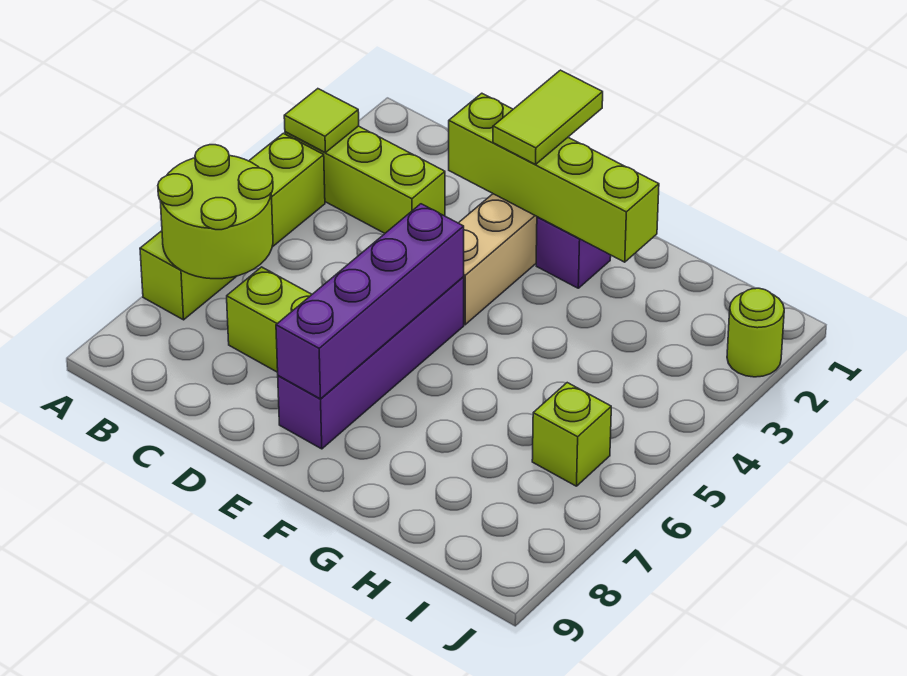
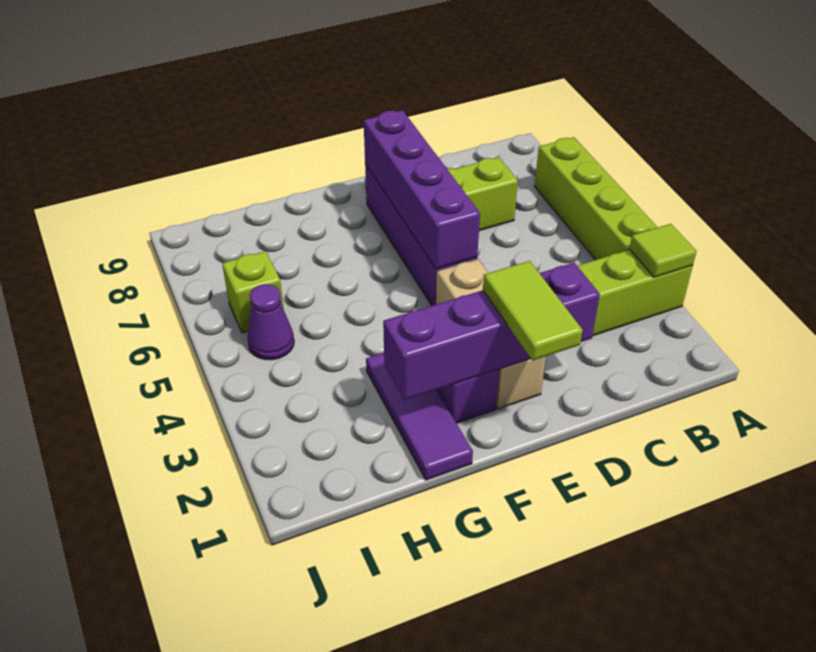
lime round brick A6:B7 level 2 -> none
lime brick D2:G2 level 2 -> purple brick D2:G2 level 2
none -> purple tile G1:G3 level 1
none -> purple cone I5 level 1
lime round brick J2 level 1 -> none

